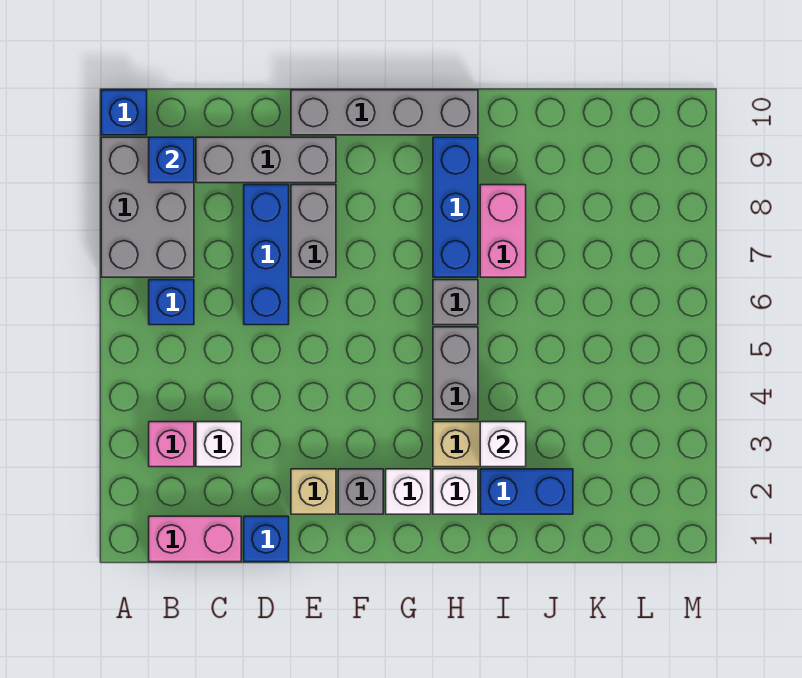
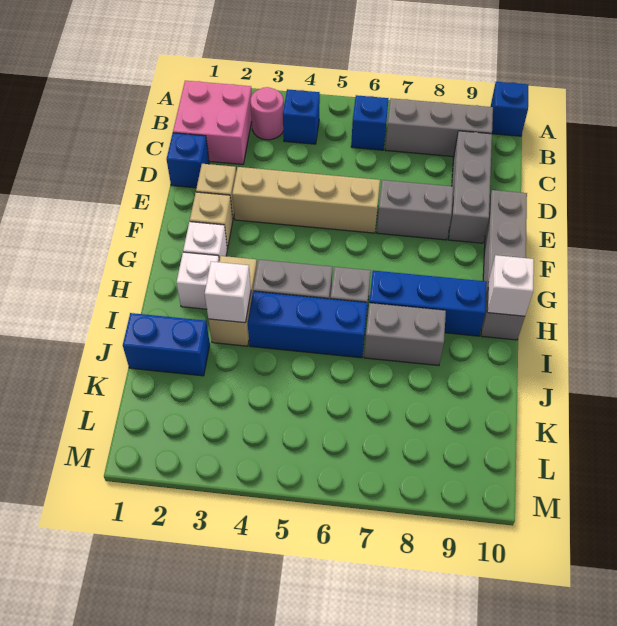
grey brick A7:B9 level 1 -> grey brick B7:B9 level 1
pink brick B1:C1 level 1 -> pink brick B1:C2 level 1
pink brick B3 level 1 -> pink round brick B3 level 1
blue brick B9 level 2 -> blue brick B4 level 1
white brick C3 level 1 -> white brick H10 level 2
blue brick D6:D8 level 1 -> blue brick I4:I6 level 1
none -> tan brick E3:E6 level 1
grey brick F2 level 1 -> tan brick F2 level 1
blue brick I2:J2 level 1 -> blue brick J1:J2 level 1
pink brick I7:I8 level 1 -> grey brick I7:I8 level 1

